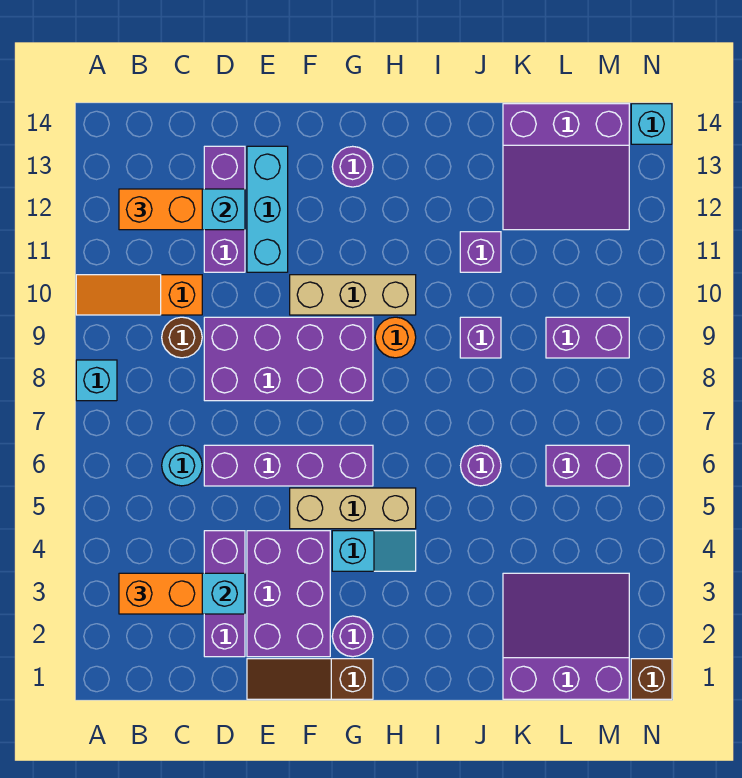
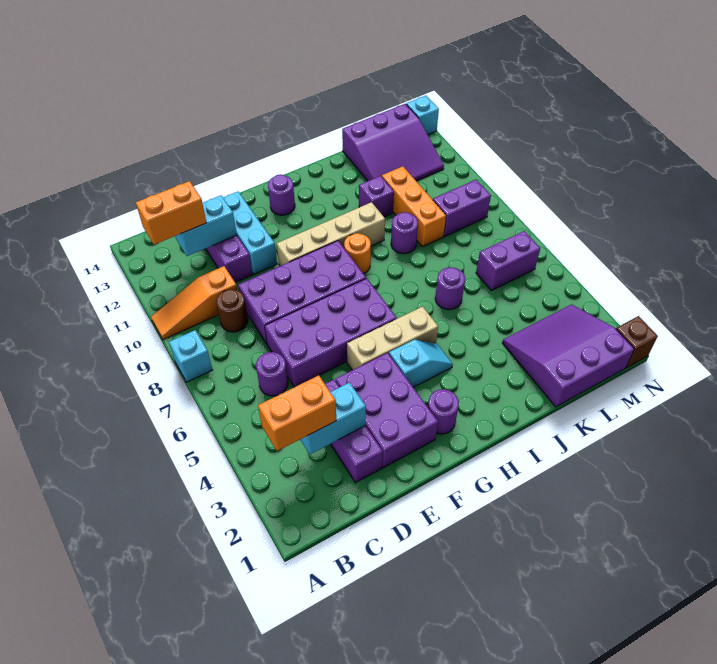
cyan round brick C6 level 1 -> purple round brick C6 level 1
purple brick D6:G6 level 1 -> purple brick D6:G7 level 1
brown slope E1:G1 level 1 top G -> none
tan brick F10:H10 level 1 -> tan brick F10:I10 level 1
purple brick J9 level 1 -> purple round brick J9 level 1
none -> orange brick K9:K11 level 1

